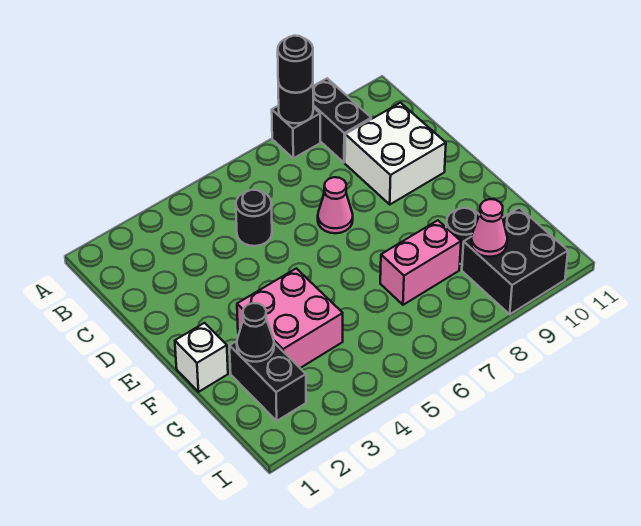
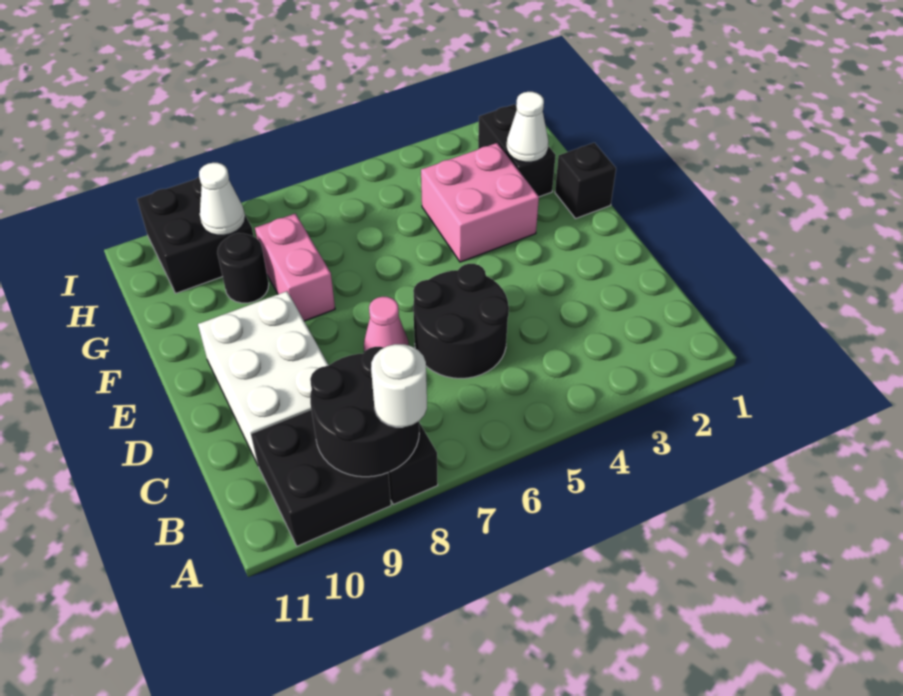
black round brick A8 level 2 -> black round brick A8:B9 level 2
black round brick A8 level 3 -> white round brick A8 level 3
black brick A9:B9 level 1 -> black brick A9:B10 level 1
black round brick C5 level 1 -> black round brick C5:D6 level 1
white brick C9:D10 level 1 -> white brick C9:E10 level 1
white brick F1 level 1 -> black brick F1 level 1
black cone G2 level 2 -> white cone G2 level 2
pink brick G7:G8 level 1 -> pink brick F8:G8 level 1
pink cone H9 level 2 -> white cone H9 level 2

